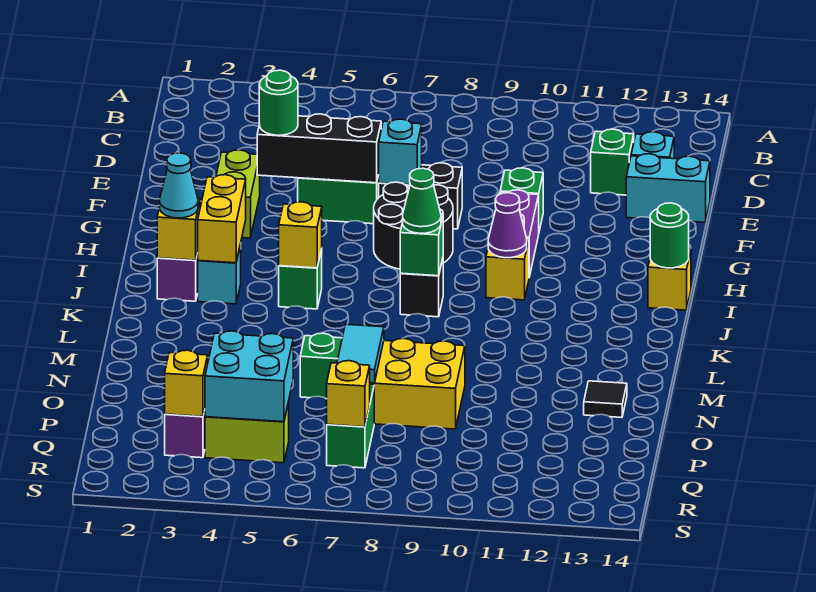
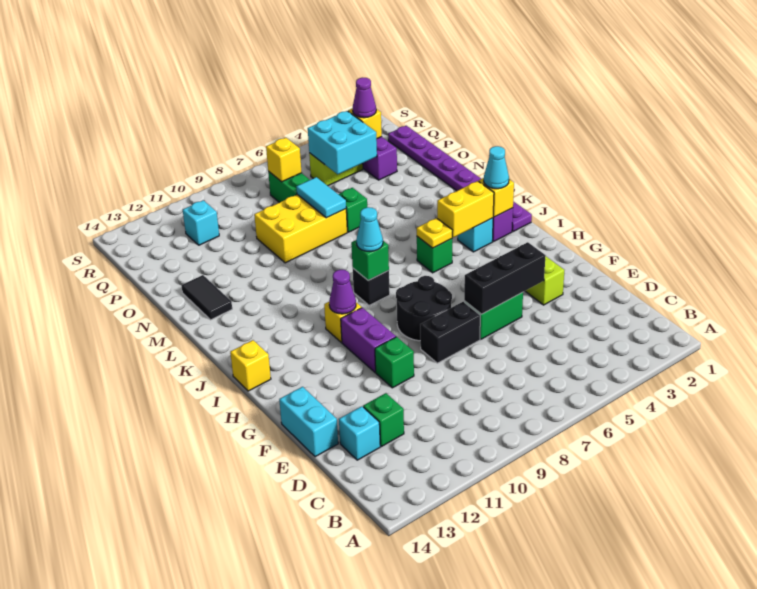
cyan brick E13:E14 level 1 -> cyan brick E14:F14 level 1
green round brick F4 level 3 -> none
cyan brick F7 level 2 -> cyan brick Q11 level 1
yellow brick I3:J3 level 2 -> yellow brick J3:J4 level 2
green round brick I14 level 2 -> none
none -> purple plate J1:Q1 level 1
yellow brick J5 level 2 -> yellow plate J5 level 2
green cone J8 level 3 -> cyan cone J8 level 3
black tile N13 level 1 -> black tile M13:N13 level 1
none -> purple cone Q3 level 3

